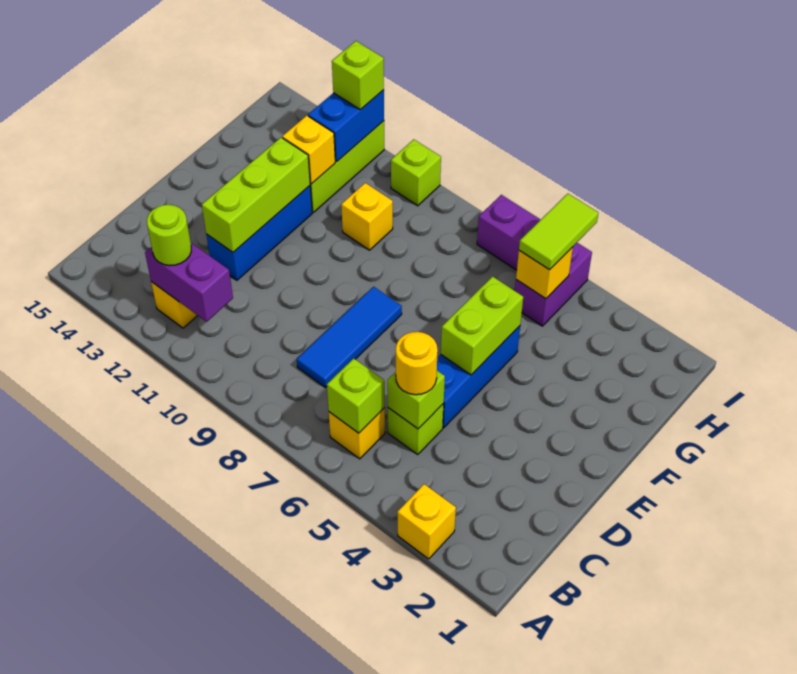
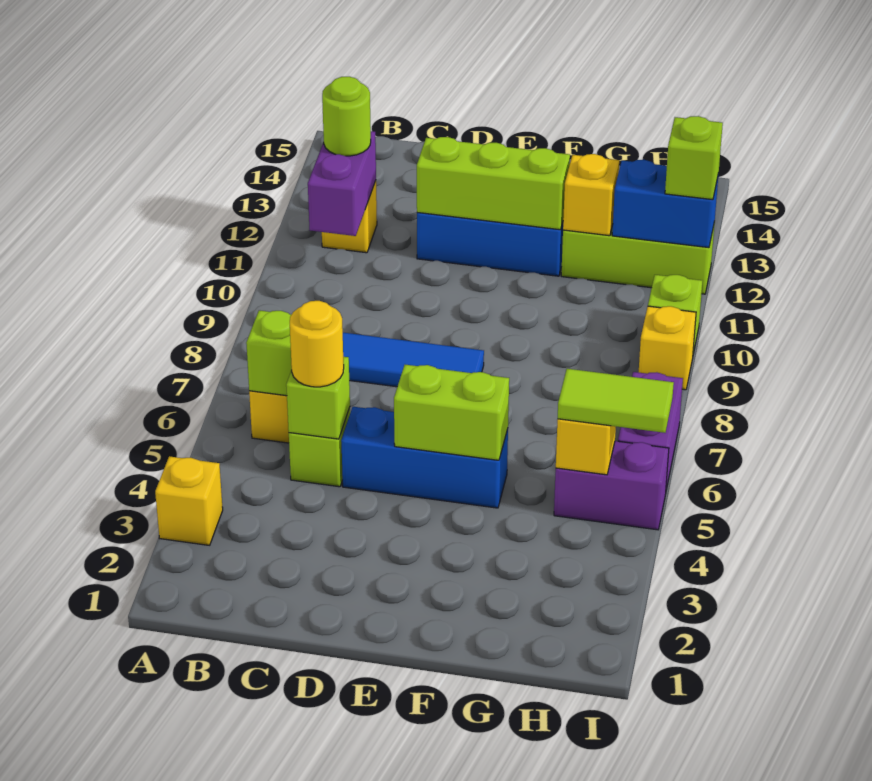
yellow brick G10 level 1 -> yellow brick I9 level 1

